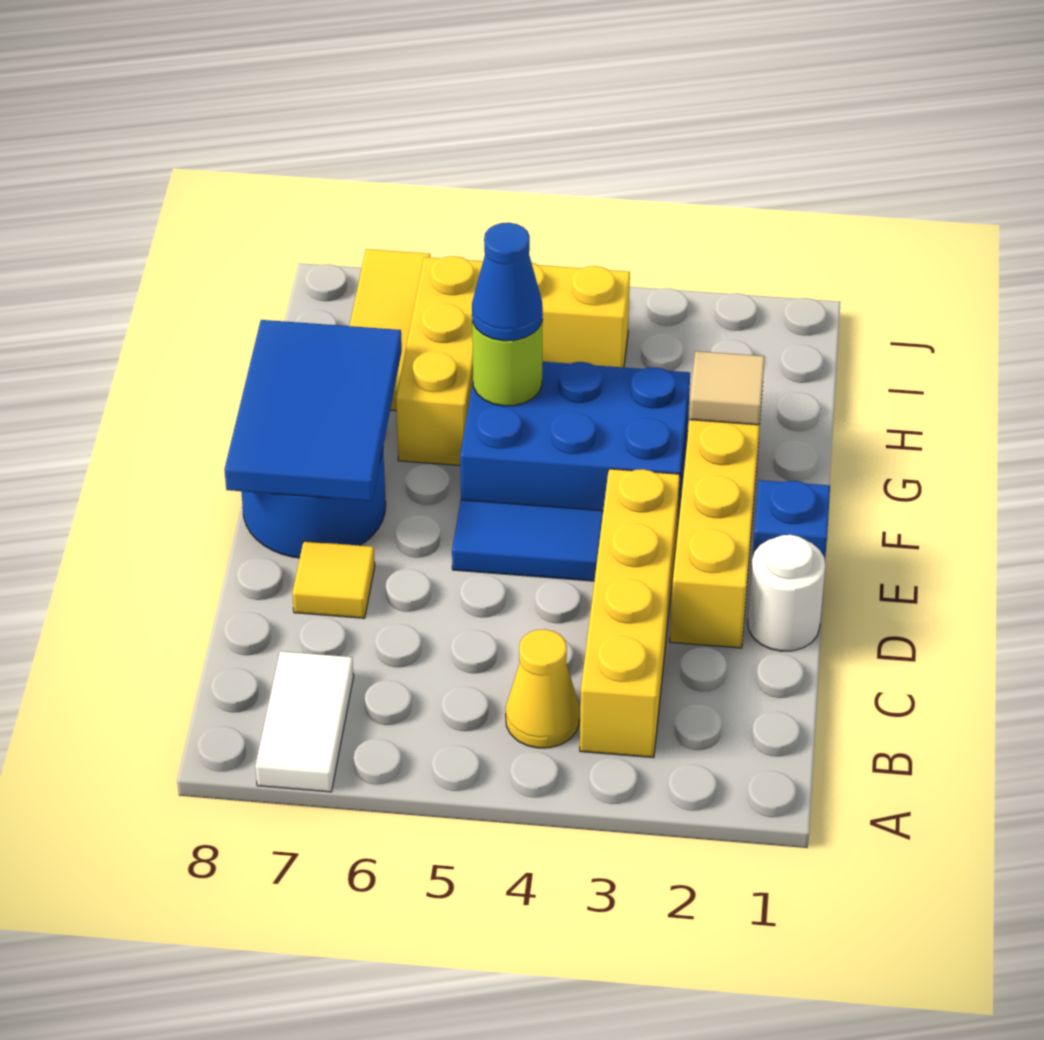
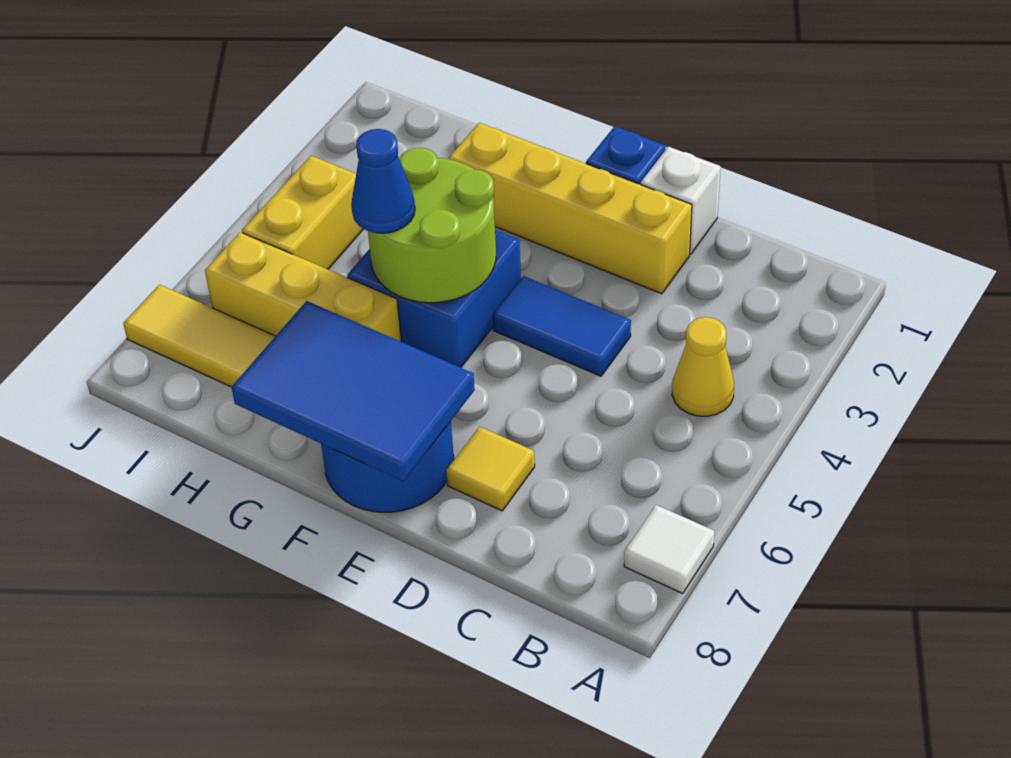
white tile A7:B7 level 1 -> white tile A7 level 1
yellow brick B3:E3 level 1 -> none
white round brick D1 level 1 -> white brick D1 level 1
blue tile E4:E5 level 1 -> blue tile D4:E4 level 1
blue brick F3:G5 level 1 -> blue brick F4:G5 level 1
tan tile G2 level 2 -> none
lime round brick G5 level 2 -> lime round brick F4:G5 level 2

